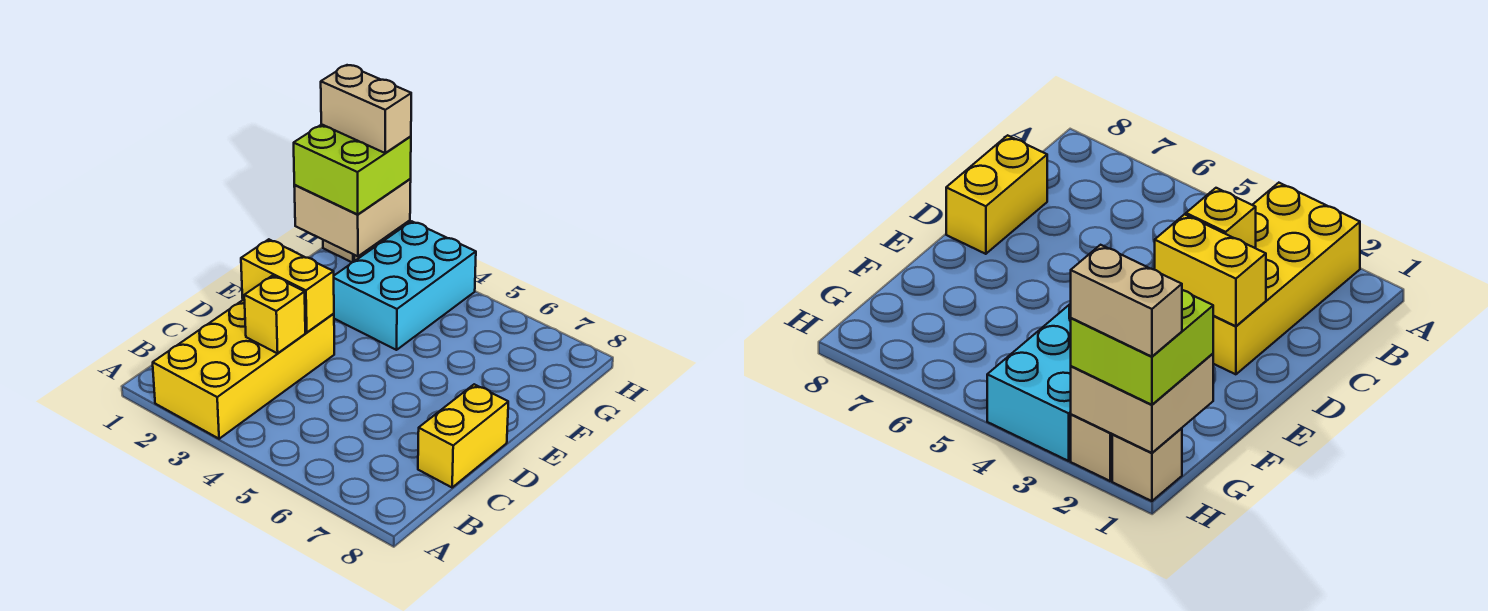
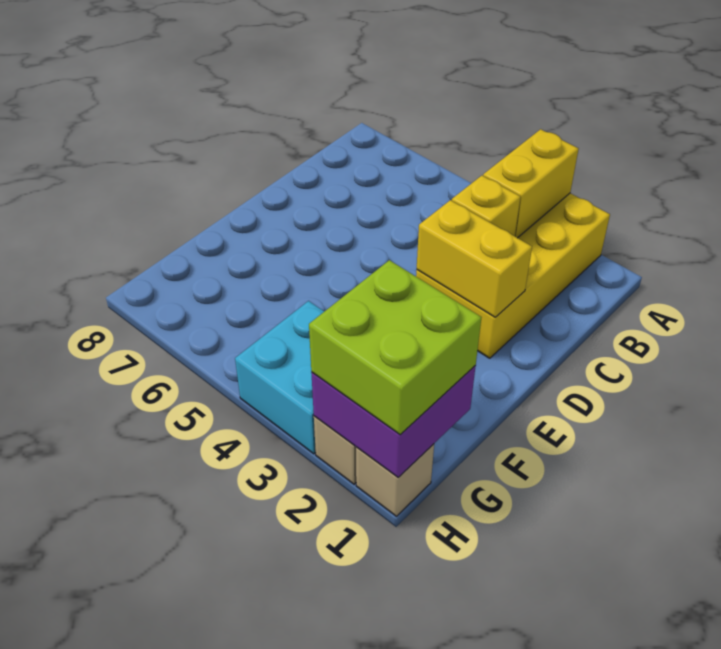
yellow brick C8:D8 level 1 -> yellow brick A3:B3 level 2
cyan brick F3:H4 level 1 -> cyan brick G3:H4 level 1
tan brick G1:H2 level 2 -> purple brick G1:H2 level 2
tan brick H1:H2 level 4 -> none

